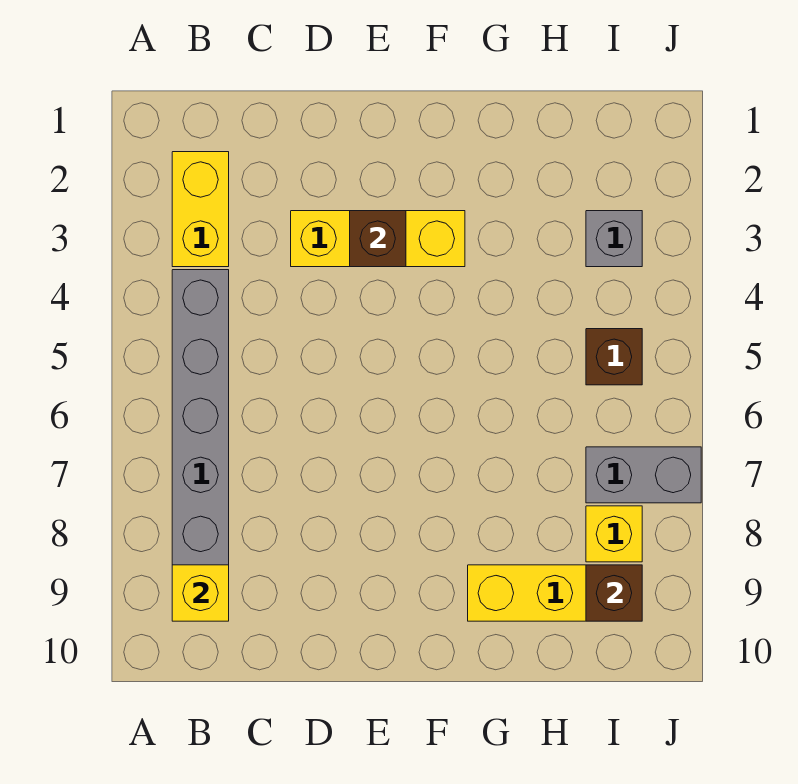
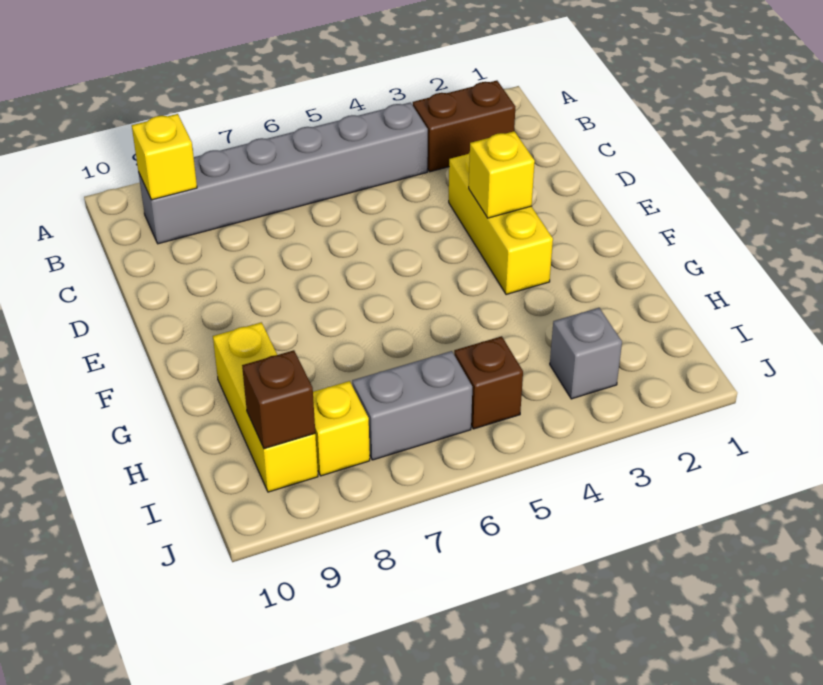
yellow brick B2:B3 level 1 -> brown brick B2:B3 level 1
brown brick E3 level 2 -> yellow brick E3 level 2
grey brick I7:J7 level 1 -> grey brick I6:I7 level 1

